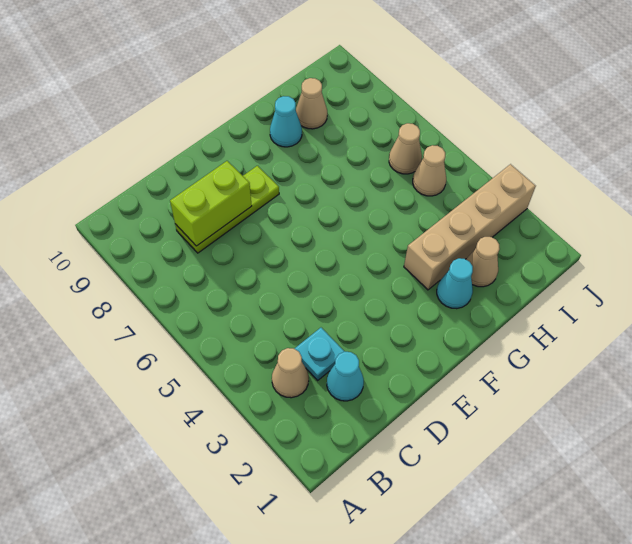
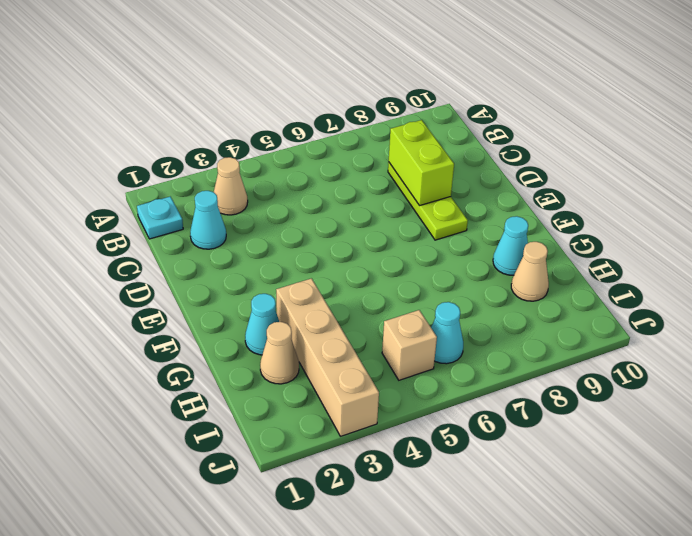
cyan plate C3 level 1 -> cyan plate B1 level 1
tan cone I5 level 1 -> tan brick I5 level 1
tan cone I6 level 1 -> cyan cone I6 level 1

